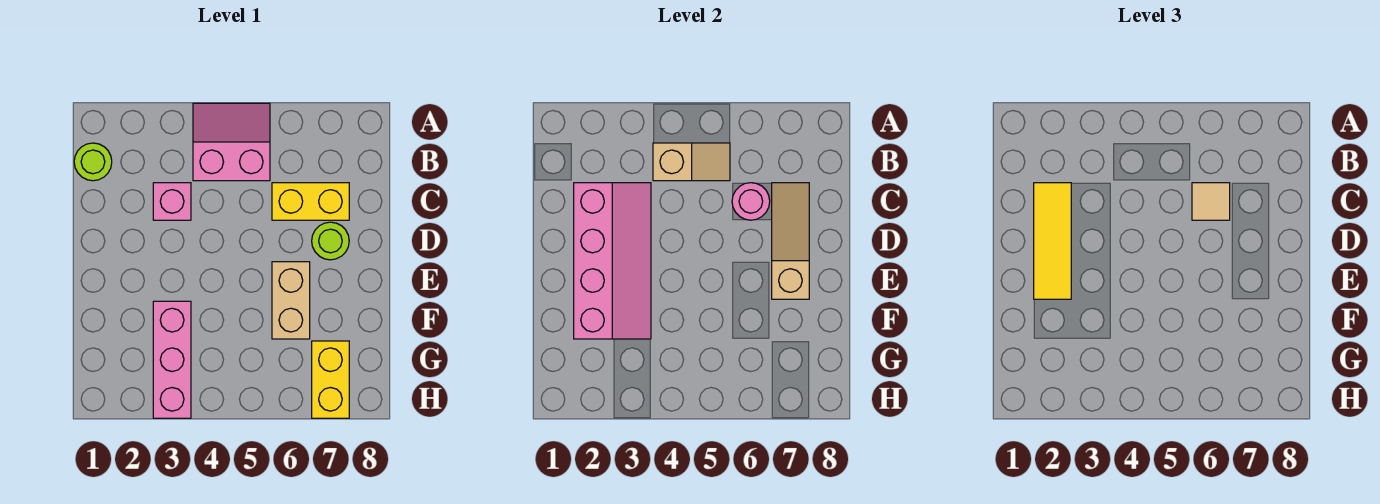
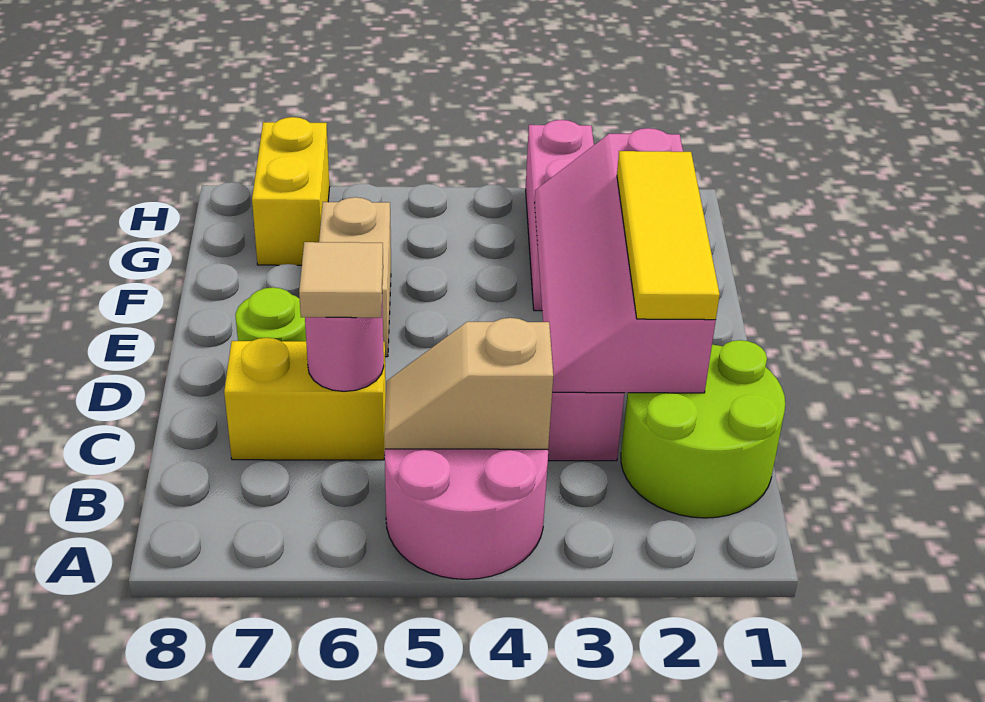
pink slope A4:B5 level 1 top B -> pink round brick A4:B5 level 1
lime round brick B1 level 1 -> lime round brick B1:C2 level 1
tan slope C7:E7 level 2 top E -> none

